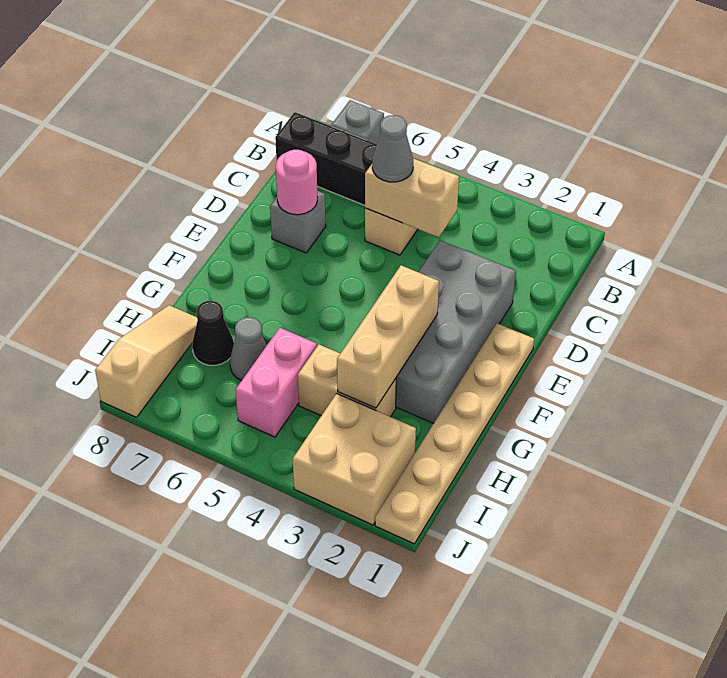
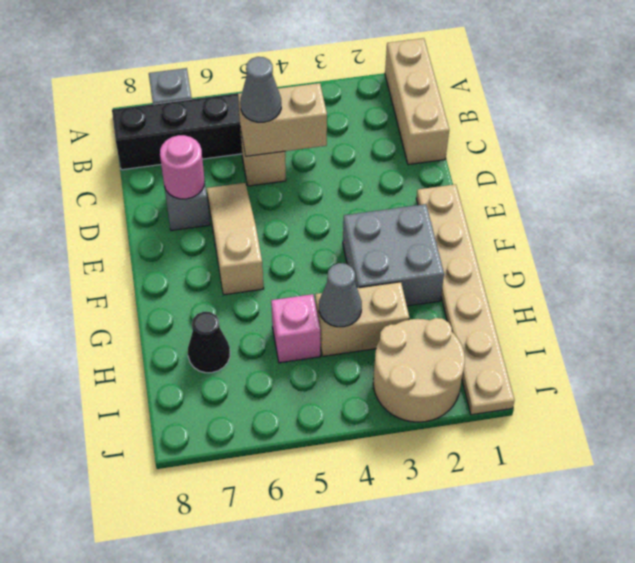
grey brick D2:G3 level 1 -> grey brick F2:G3 level 1
tan brick F3:H3 level 2 -> tan brick A1:C1 level 1
pink brick H5:I5 level 1 -> pink brick H5 level 1
grey cone H6 level 1 -> grey cone H4 level 2
tan slope H8:J8 level 1 top J -> tan slope D6:F6 level 1 top F
tan brick I2:J3 level 1 -> tan round brick I2:J3 level 1

